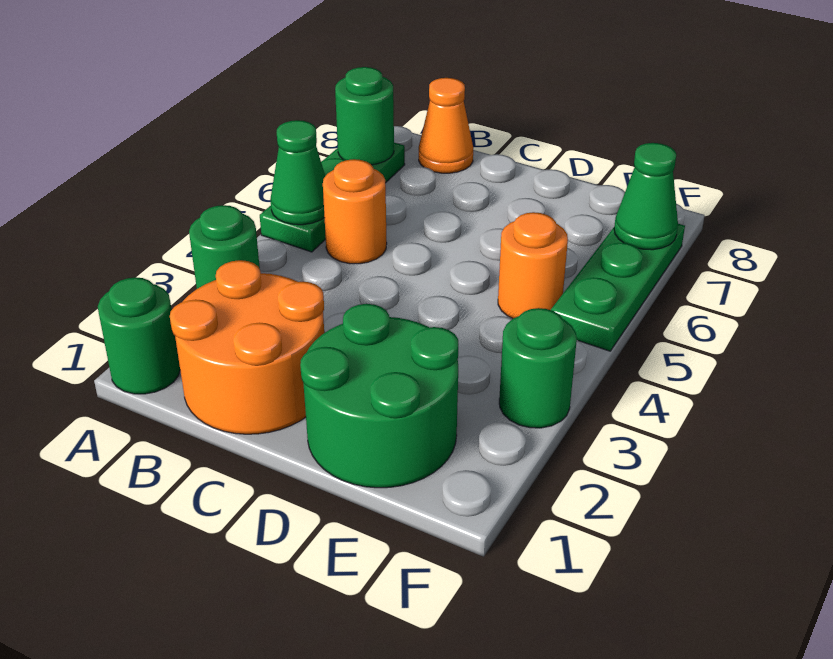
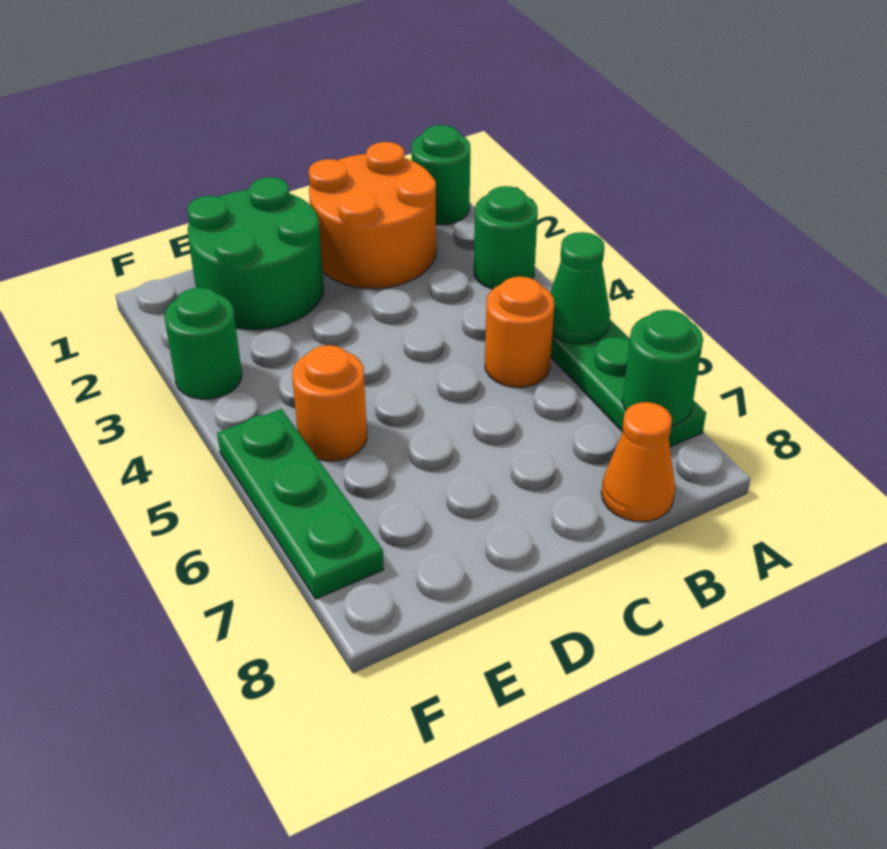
green cone F7 level 2 -> none

